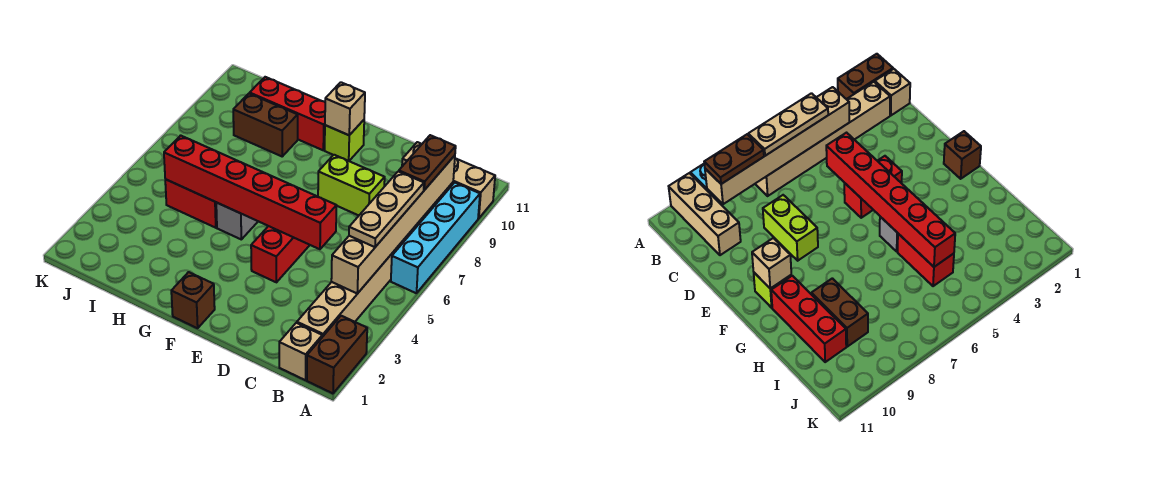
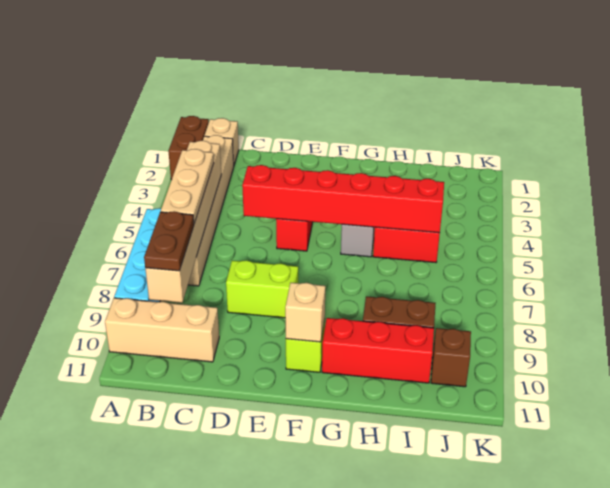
brown brick F1 level 1 -> brown brick J10 level 1

